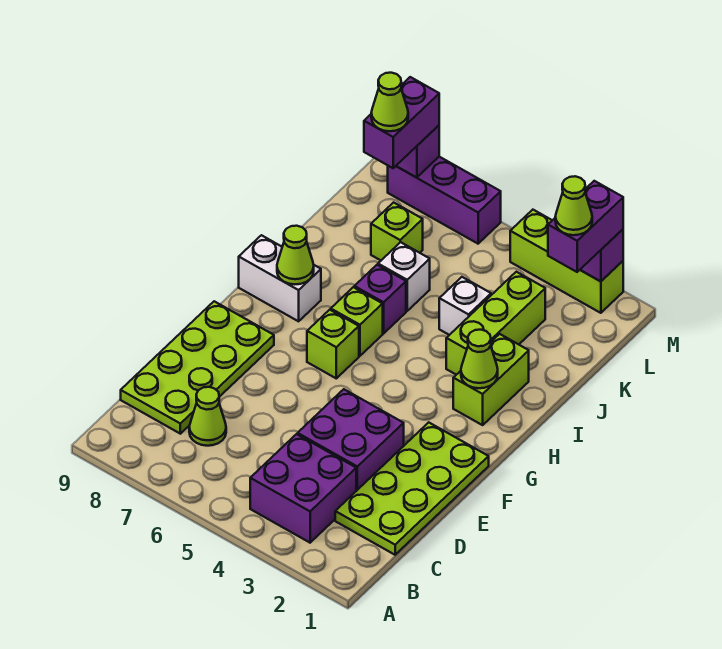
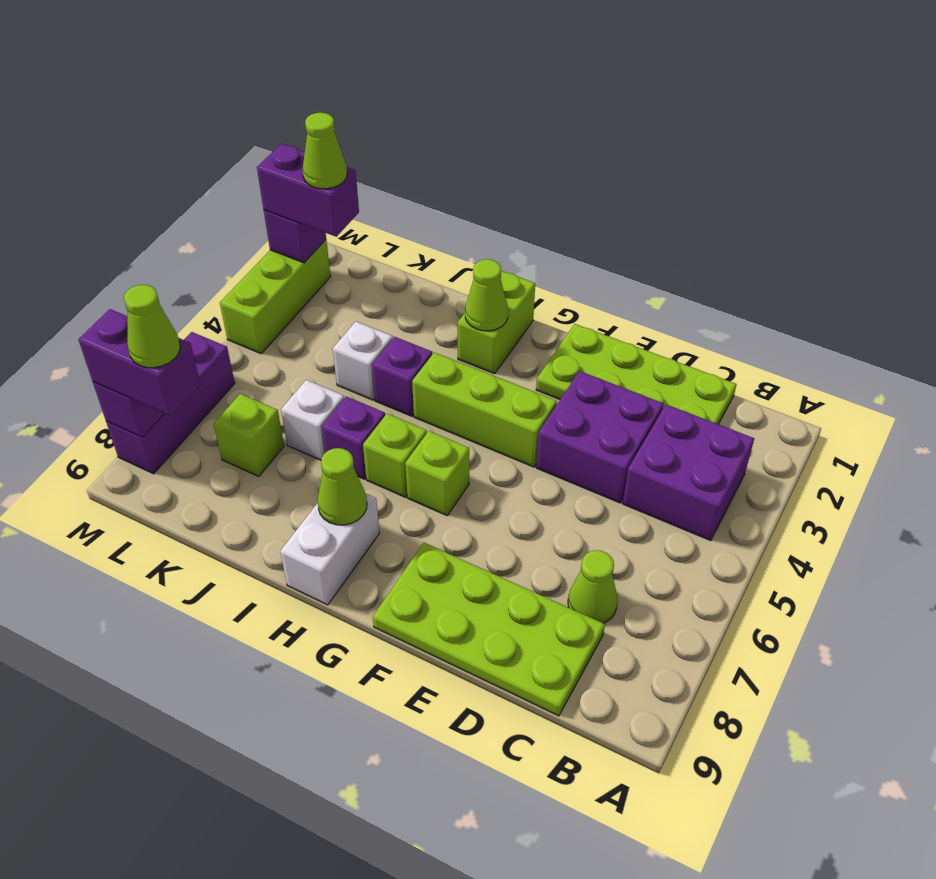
lime brick H2:I2 level 1 -> lime brick H1:H2 level 1
lime brick I3:K3 level 1 -> lime brick F4:H4 level 1
none -> purple brick I4 level 1

